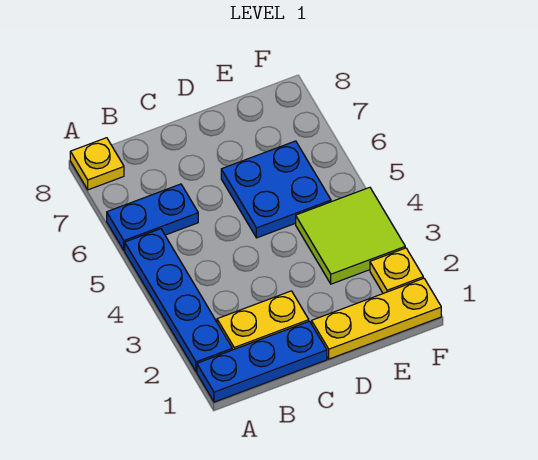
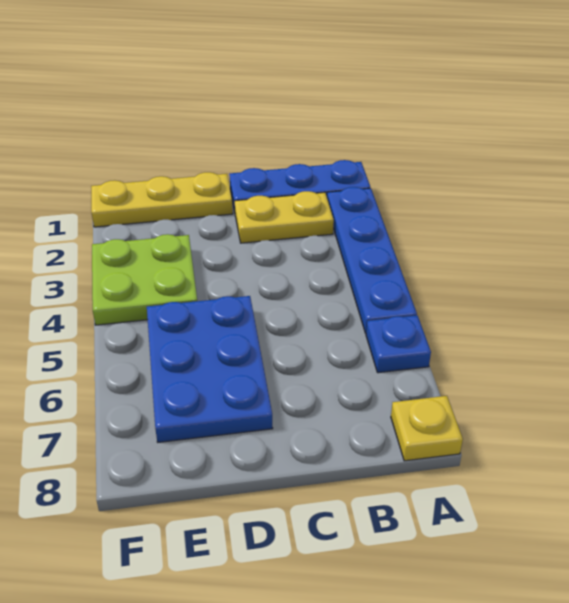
blue plate A6:B6 level 1 -> blue plate A6 level 1
blue plate D5:E6 level 1 -> blue plate D5:E7 level 1
lime tile E3:F4 level 1 -> lime plate E3:F4 level 1
yellow plate F2 level 1 -> none

